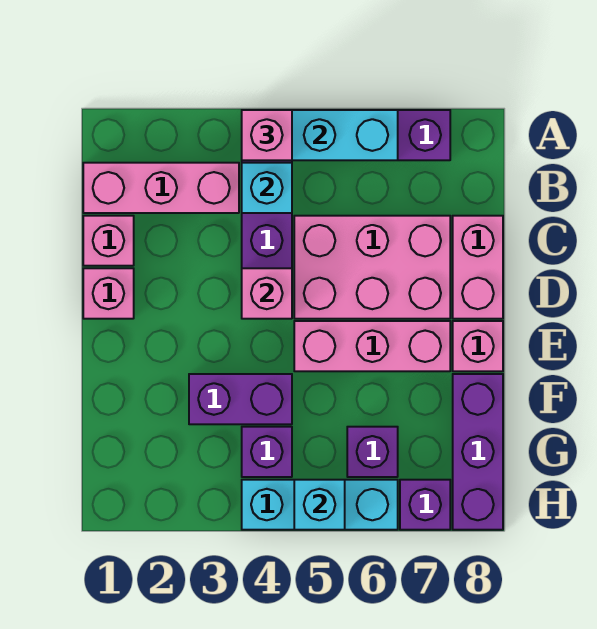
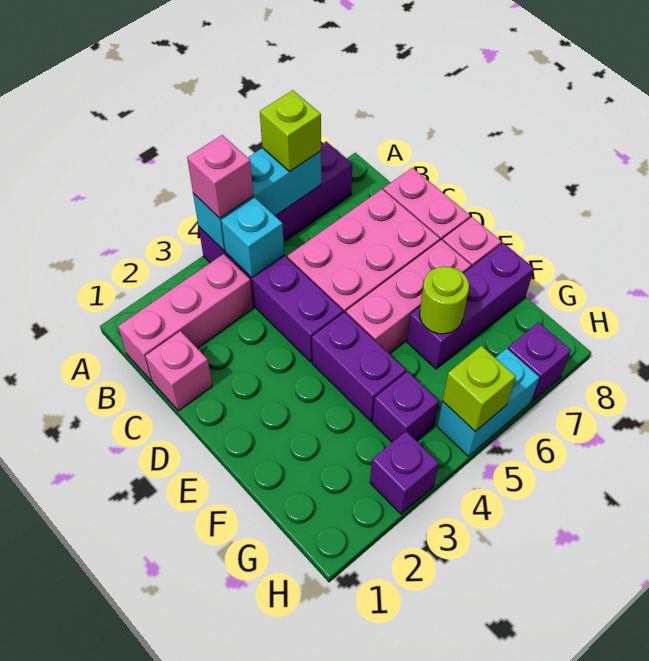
none -> lime brick A6 level 3
pink brick D1 level 1 -> none
pink brick D4 level 2 -> none
purple brick F3:F4 level 1 -> purple brick E4:F4 level 1
none -> lime round brick F6 level 2
purple brick F8:H8 level 1 -> purple brick F6:F8 level 1
purple brick G6 level 1 -> purple brick H3 level 1
cyan brick H4:H6 level 1 -> cyan brick H5:H6 level 1
cyan brick H5 level 2 -> lime brick H5 level 2

